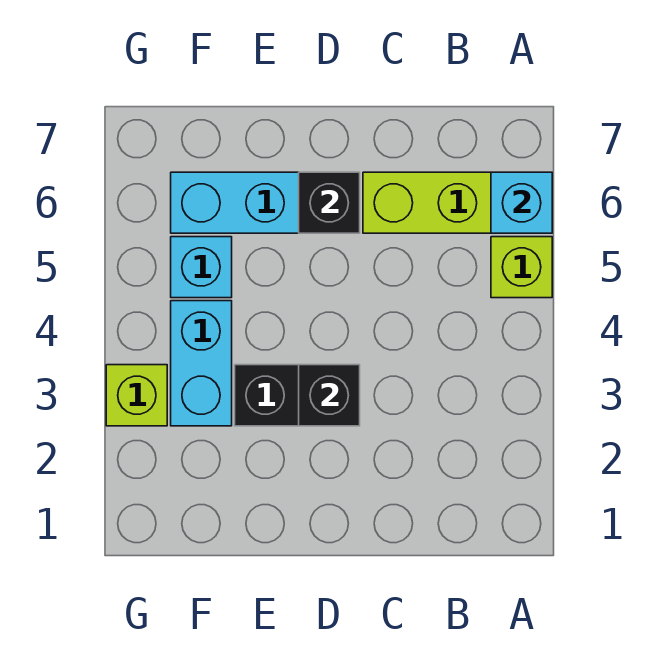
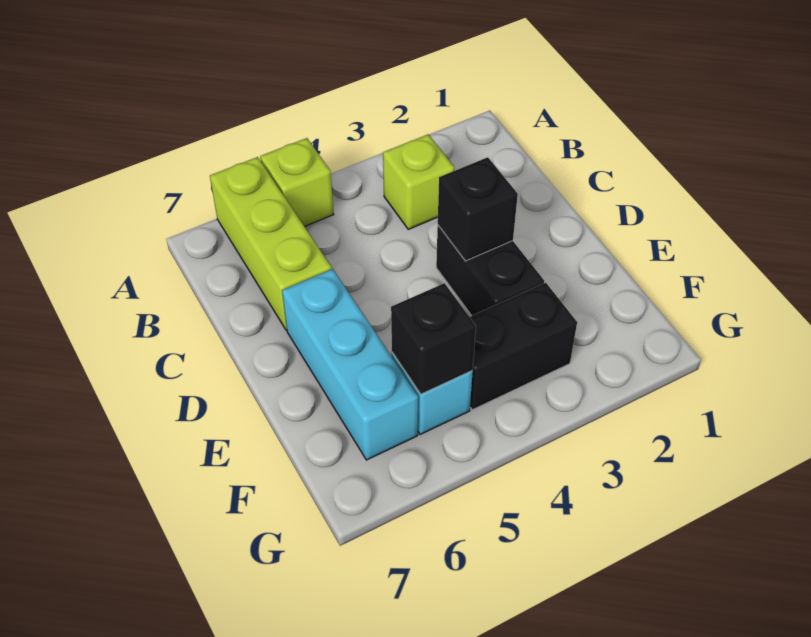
cyan brick A6 level 2 -> none
black brick D6 level 2 -> black brick F5 level 2
cyan brick F3:F4 level 1 -> black brick F3:F4 level 1
lime brick G3 level 1 -> lime brick B3 level 1

